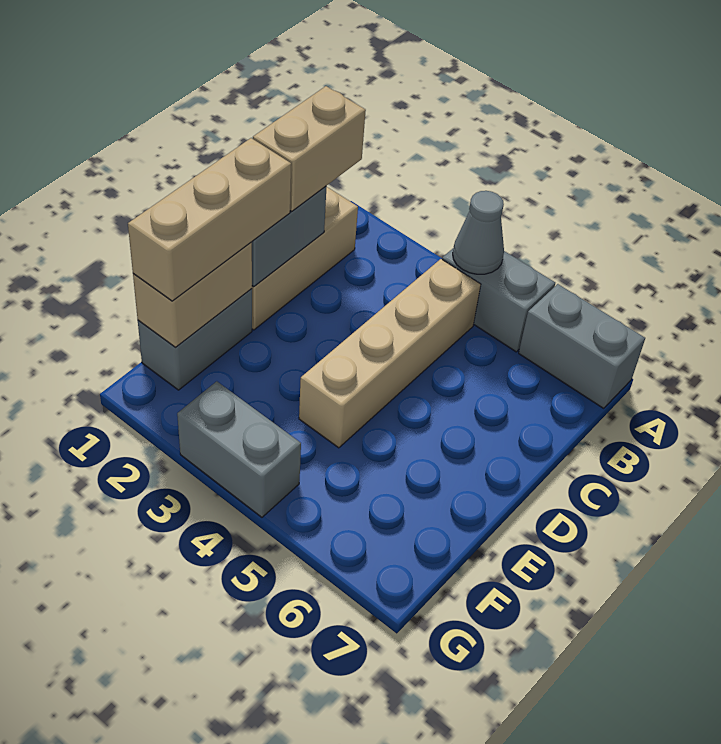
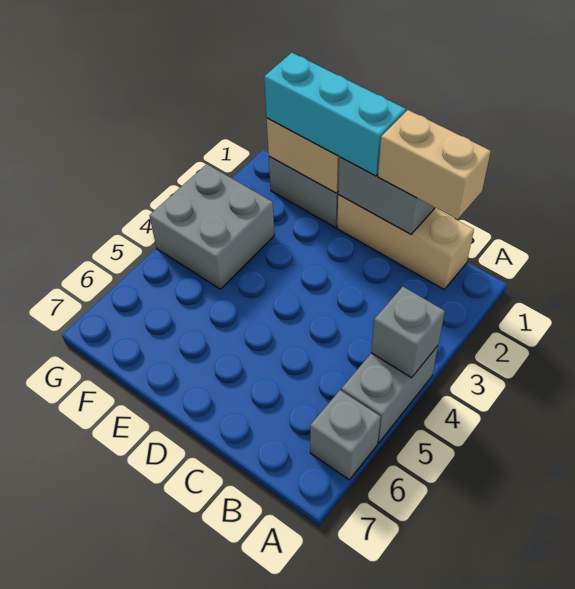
grey cone A4 level 2 -> grey brick A4 level 2
grey brick A6:A7 level 1 -> grey brick A6 level 1
tan brick B4:E4 level 1 -> none
tan brick D1:F1 level 3 -> cyan brick D1:F1 level 3
grey brick G3:G4 level 1 -> grey brick F3:G4 level 1

